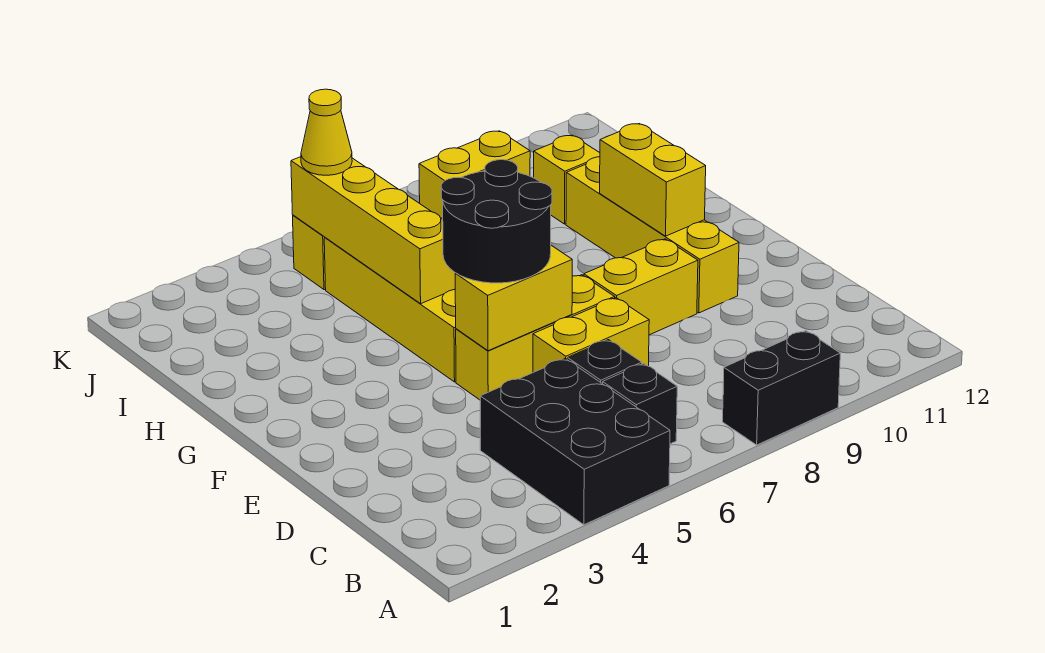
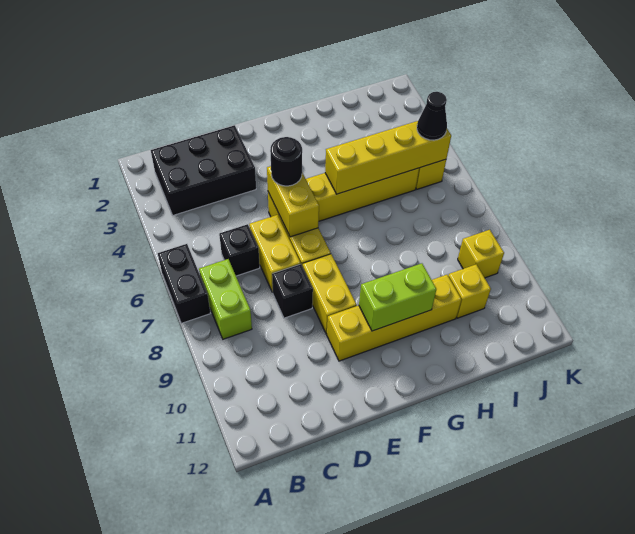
black brick A4:C5 level 1 -> black brick B2:D3 level 1
black brick A8:A9 level 1 -> black brick A6:A7 level 1
black brick B6 level 1 -> black brick D8 level 1
none -> lime brick B7:B8 level 1
black round brick E5:F6 level 3 -> black round brick E5 level 3
yellow brick F10:G10 level 2 -> lime brick F10:G10 level 2
yellow cone J5 level 3 -> black cone J5 level 3
yellow brick J8:J9 level 1 -> yellow brick J9 level 1

